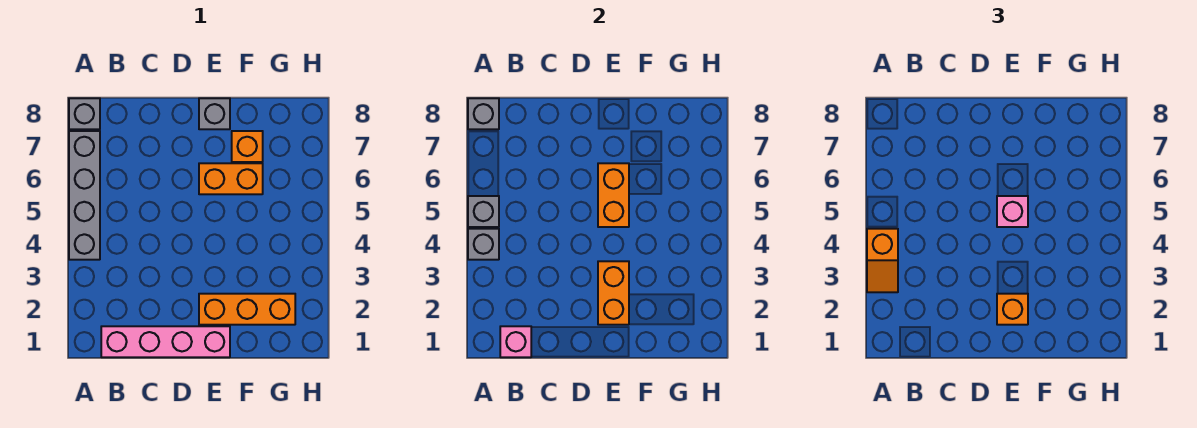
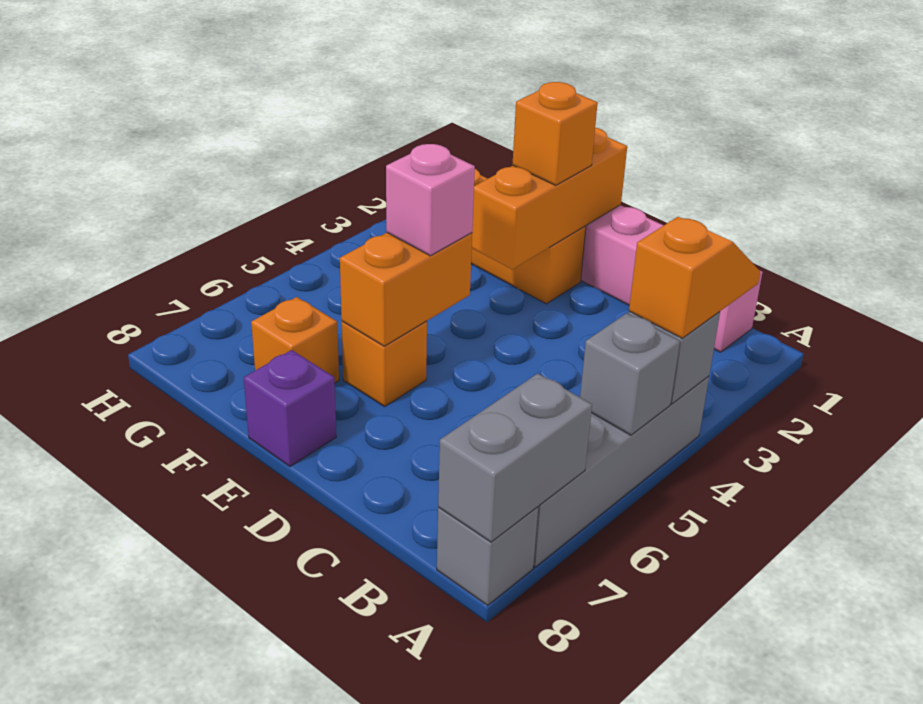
grey brick A8 level 2 -> grey brick A7:A8 level 2
pink brick B1 level 2 -> none
orange brick E2:E3 level 2 -> orange brick E1:E3 level 2
orange brick E6:F6 level 1 -> orange brick E6 level 1
grey brick E8 level 1 -> purple brick E8 level 1

